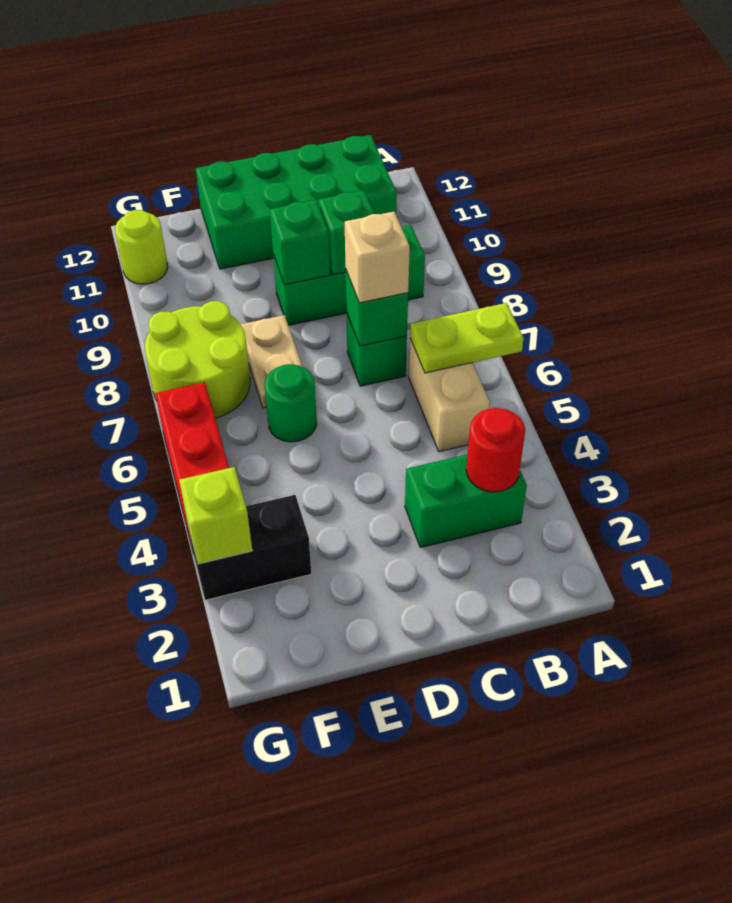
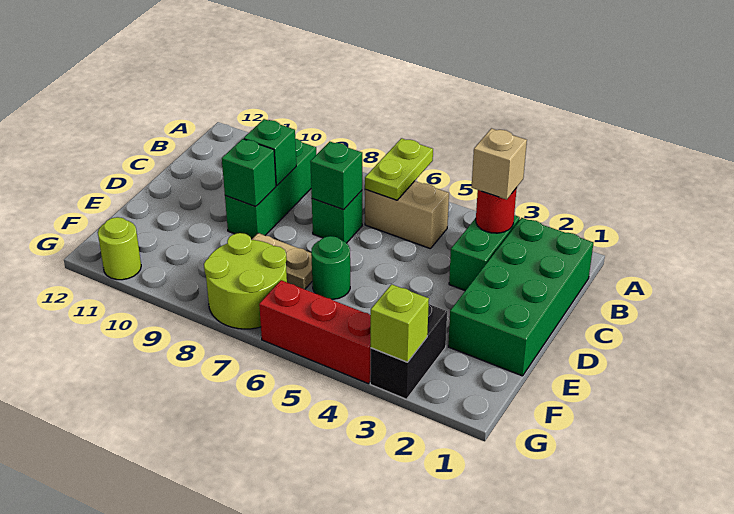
green brick B11:E12 level 1 -> green brick B1:E2 level 1
tan brick C7 level 3 -> tan brick B3 level 3

